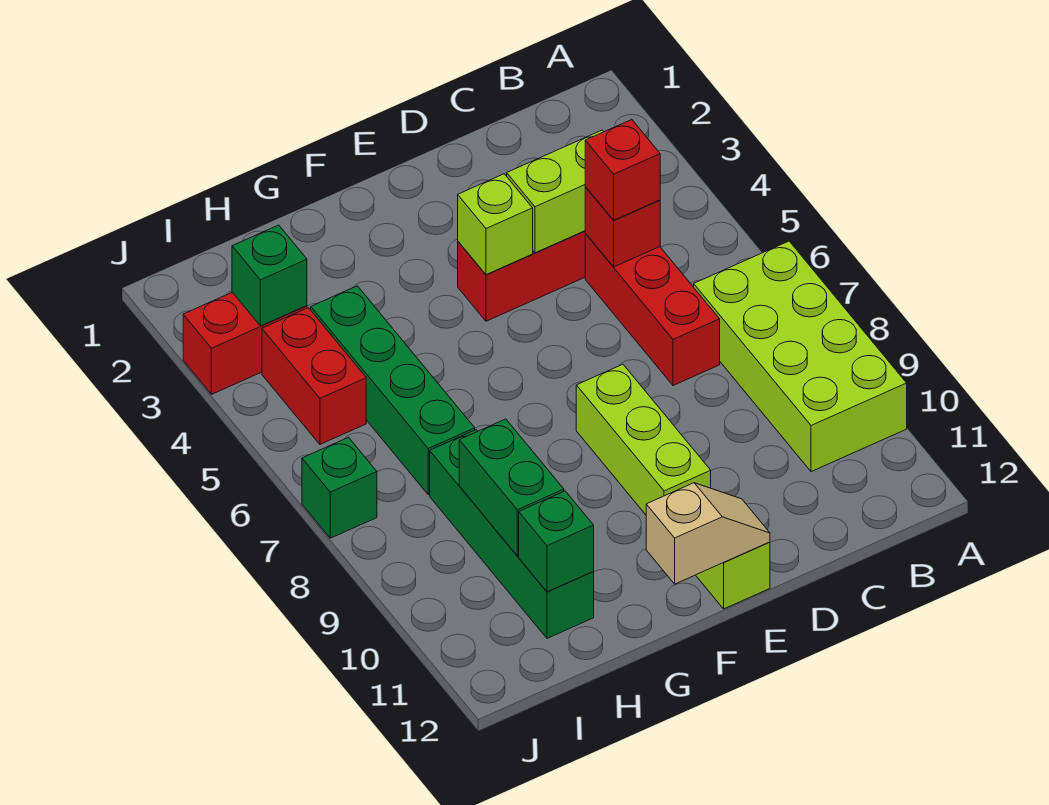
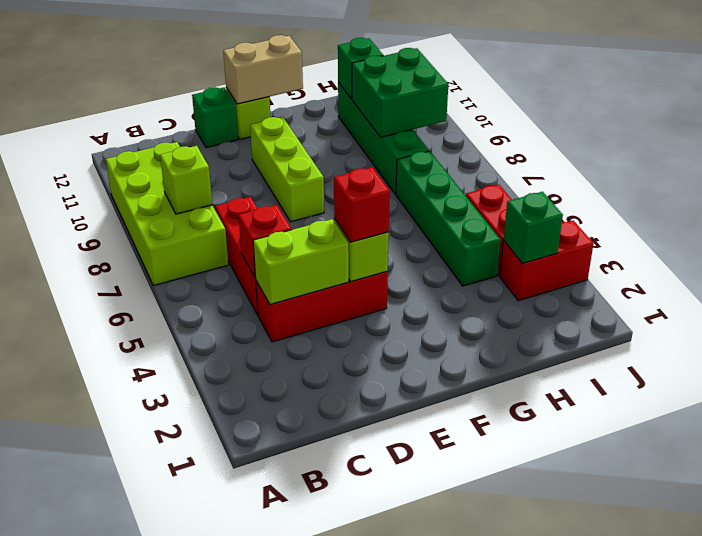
none -> lime brick B8 level 2
red brick C5 level 3 -> red brick E4 level 3
tan slope E12:F12 level 2 top F -> tan brick E12:F12 level 2
green brick H9:H10 level 2 -> green brick H9:I10 level 2
green brick J7 level 1 -> green brick D12 level 1

